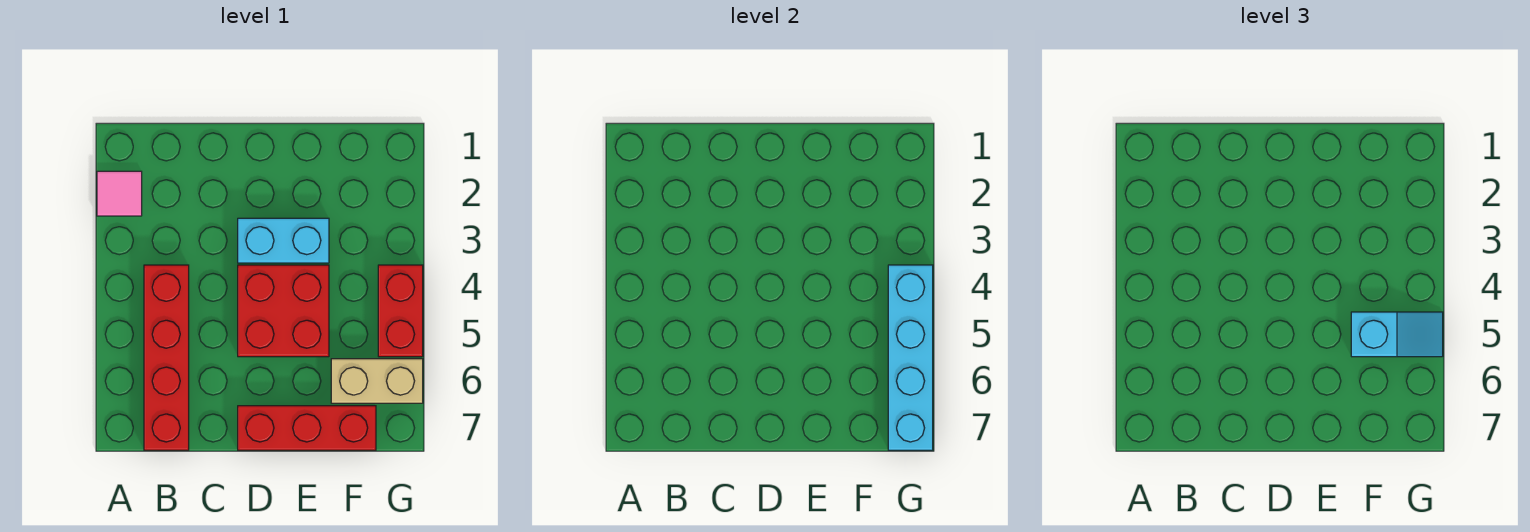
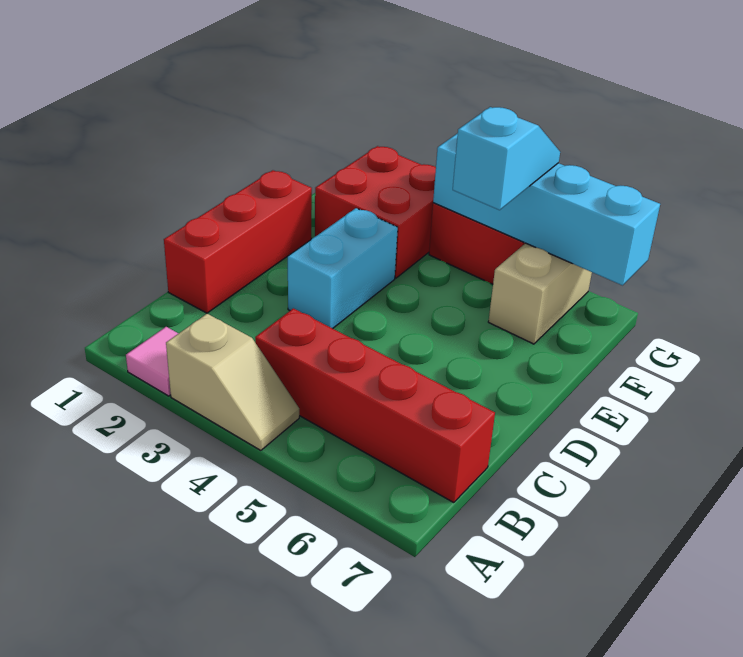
none -> tan slope A3:A4 level 1 top 3
red brick D4:E5 level 1 -> red brick F2:G3 level 1
red brick D7:F7 level 1 -> red brick C1:E1 level 1

